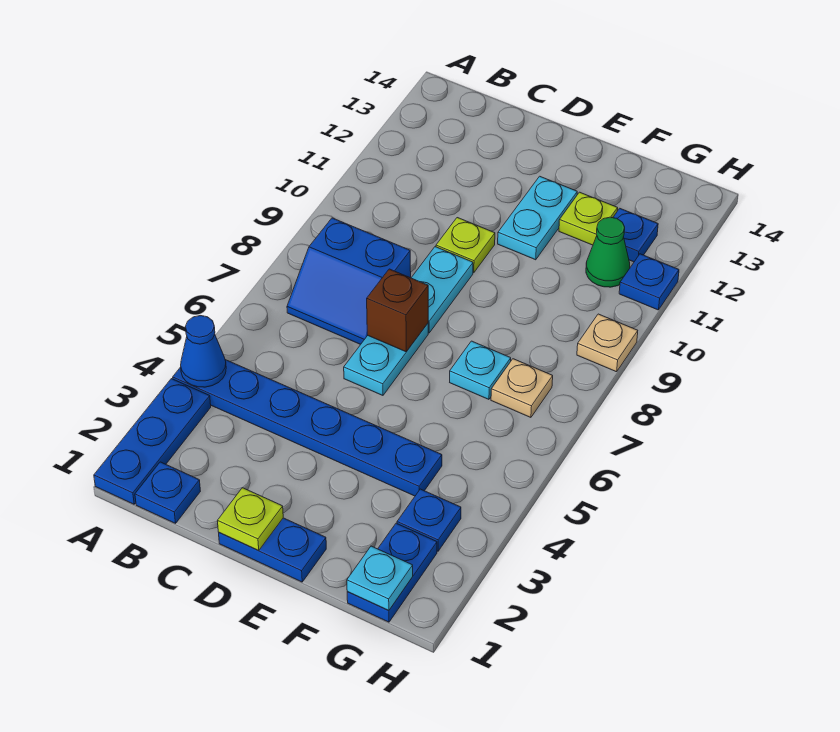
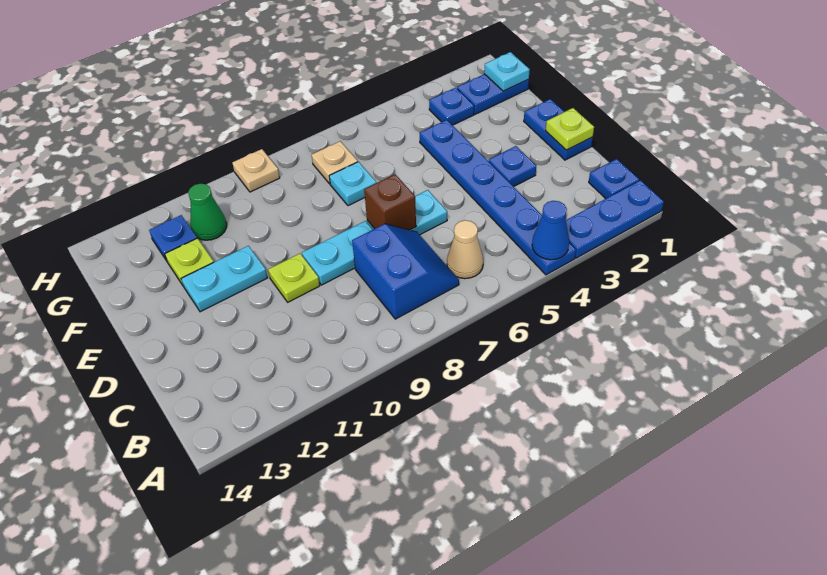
none -> tan cone B6 level 1
blue plate H11 level 1 -> blue plate D3 level 1

